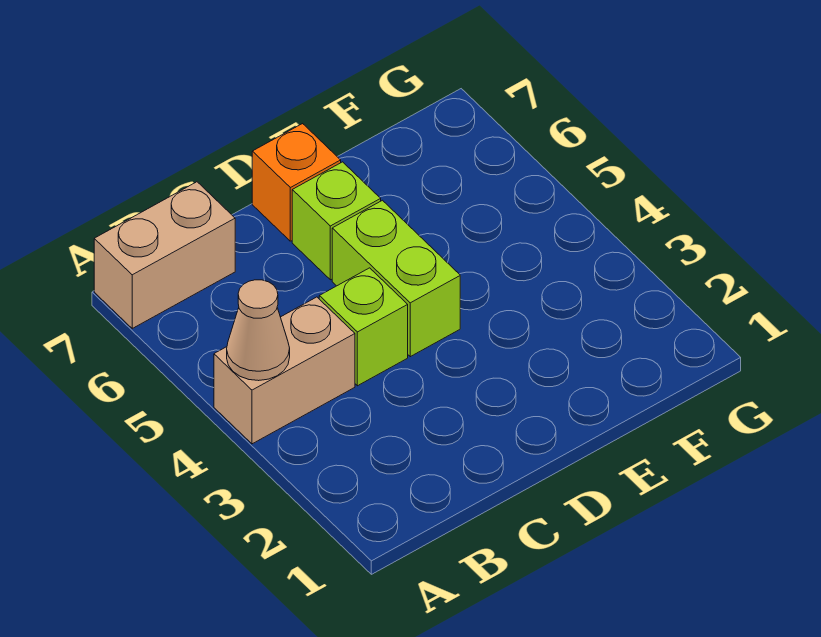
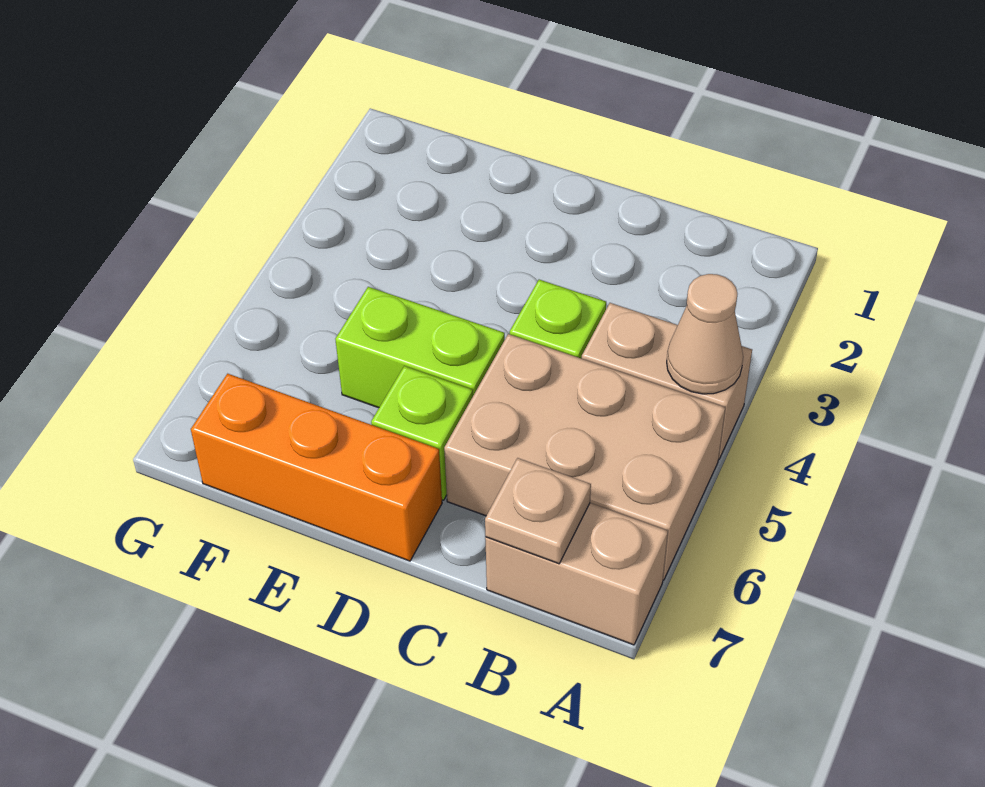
none -> tan brick A5:C6 level 1
none -> tan plate B7 level 2
lime brick D4:D5 level 1 -> lime brick D5:E5 level 1
orange brick D7 level 1 -> orange brick D7:F7 level 1

